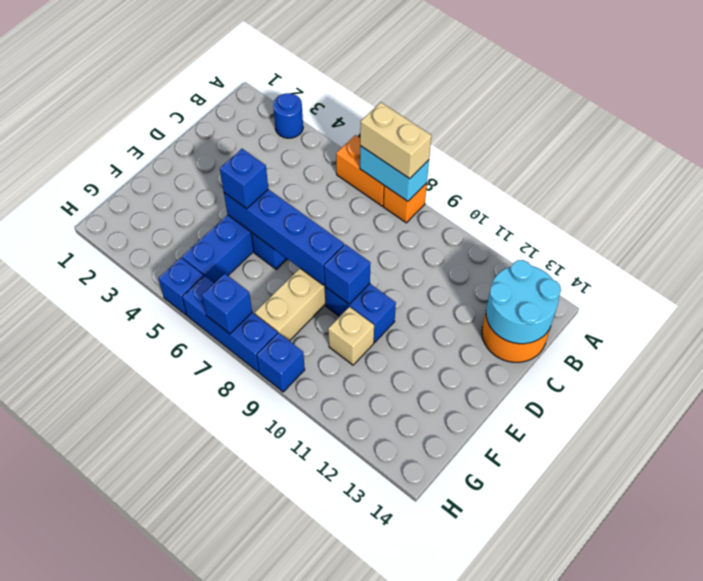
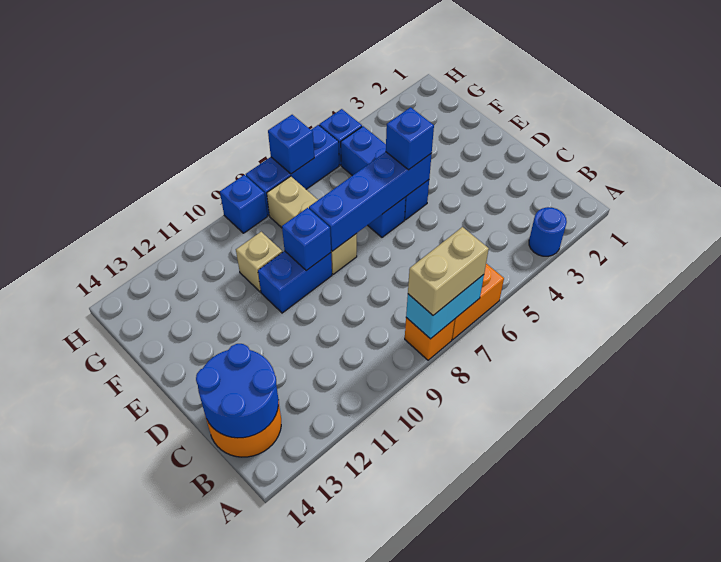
cyan round brick B13:C14 level 2 -> blue round brick B13:C14 level 2

